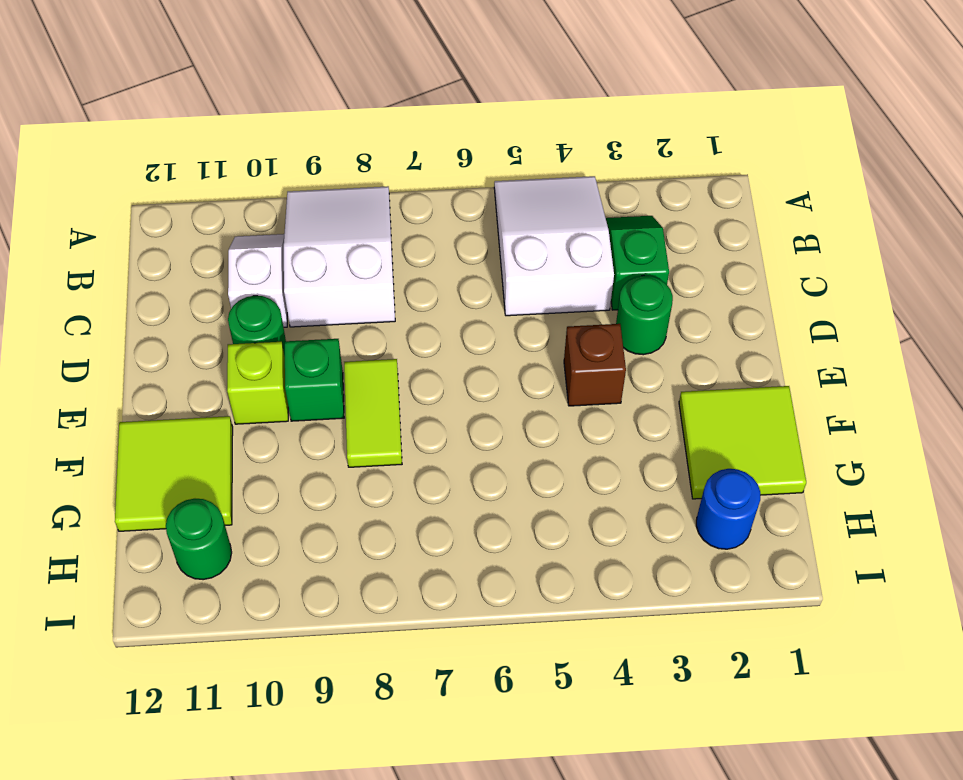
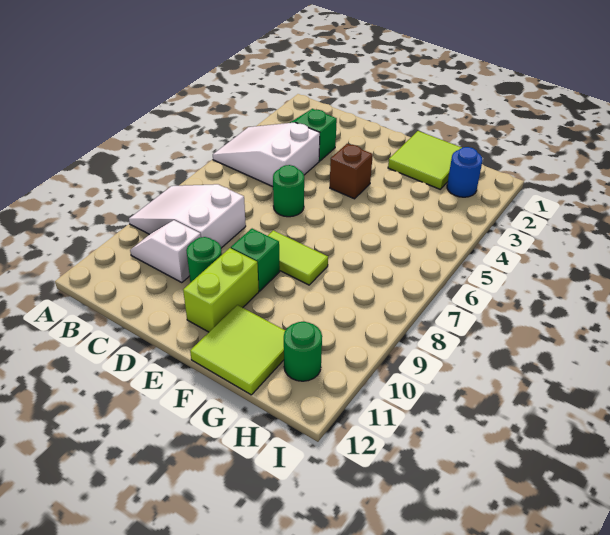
green round brick D3 level 1 -> green round brick D6 level 1
lime brick E10 level 1 -> lime brick E10:E11 level 1

